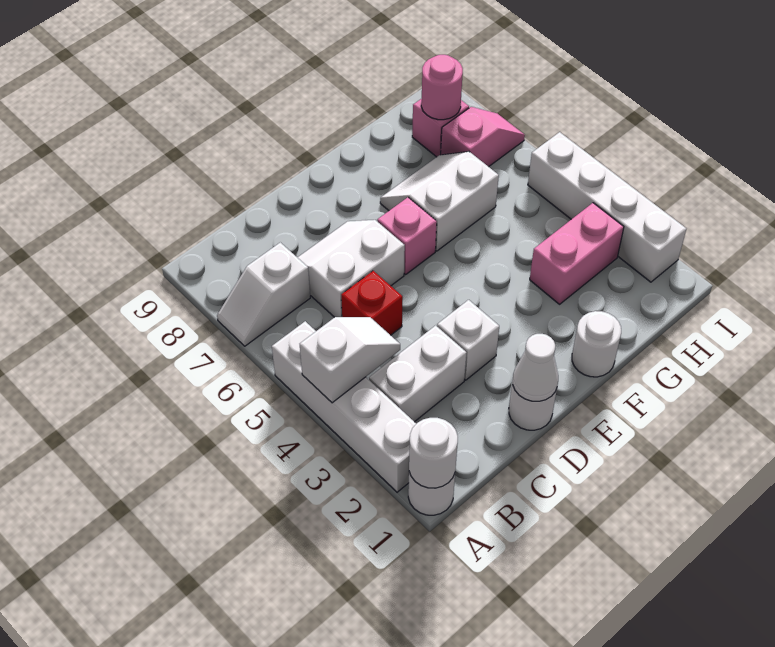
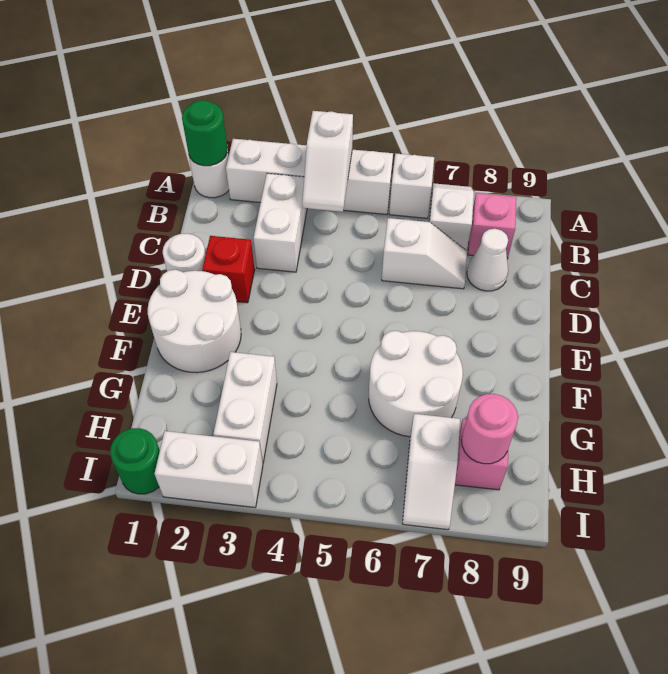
white round brick A1 level 2 -> green round brick A1 level 2
red brick C5 level 1 -> red brick D2 level 1
white slope C6:D7 level 1 top 6 -> white slope C6:C7 level 1 top 6
white cone D1 level 2 -> white cone C8 level 1
white brick D3 level 1 -> white brick A6 level 1
pink brick E6 level 1 -> pink brick B8 level 1
white round brick F1 level 1 -> white round brick E1:F2 level 1
white slope F6:G7 level 1 top 6 -> white round brick F6:G7 level 1
pink brick G3:H3 level 1 -> white brick G3:H3 level 1
pink slope H7:I7 level 1 top H -> white slope H7:I7 level 1 top H
none -> green round brick I1 level 1
white brick I2:I5 level 1 -> white brick I2:I3 level 1

